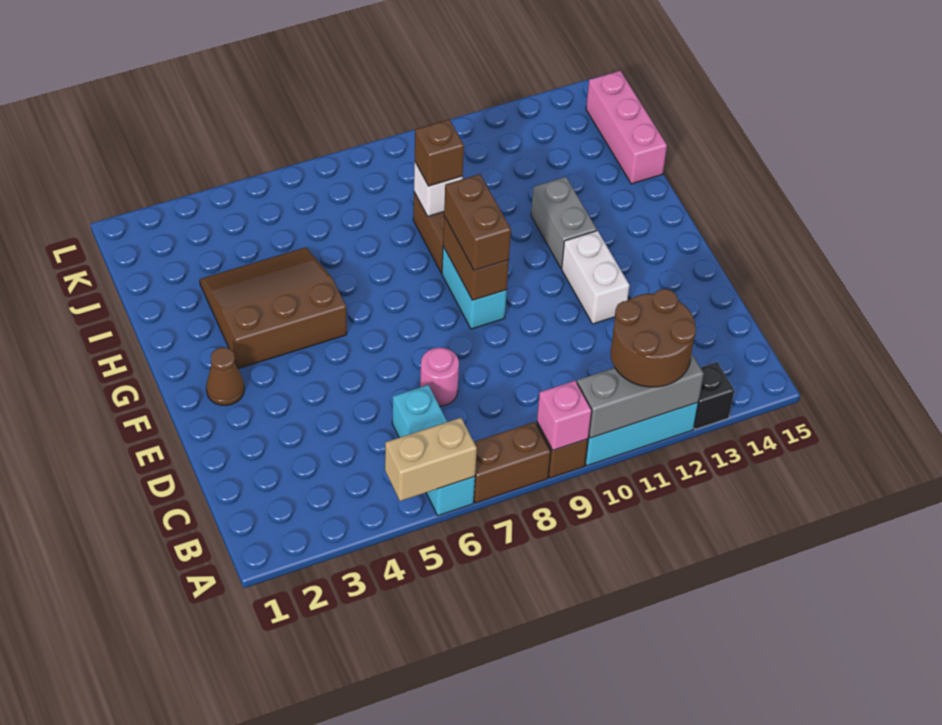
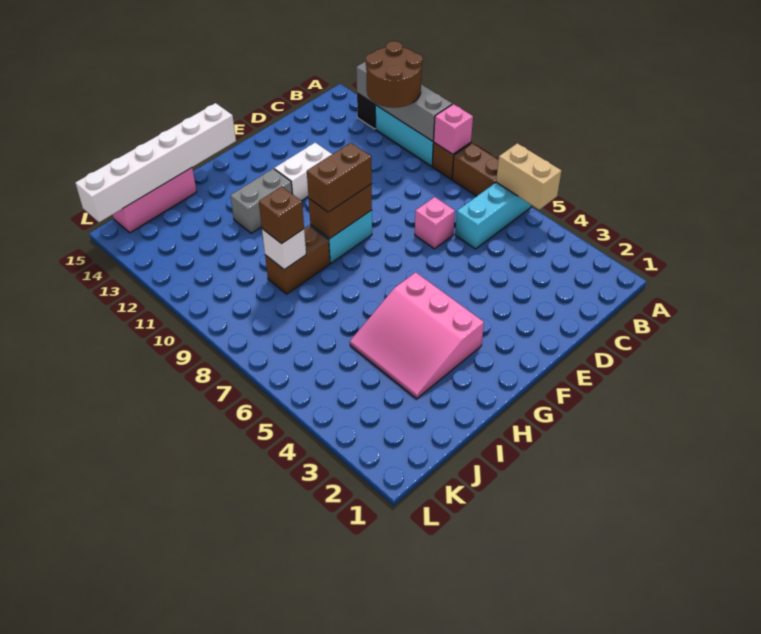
grey brick A10:A12 level 2 -> grey brick A10:A13 level 2
pink round brick D7 level 1 -> pink brick D7 level 1
brown cone F2 level 1 -> none
brown slope G3:I5 level 1 top G -> pink slope G3:I5 level 1 top G
none -> white brick G15:L15 level 2

